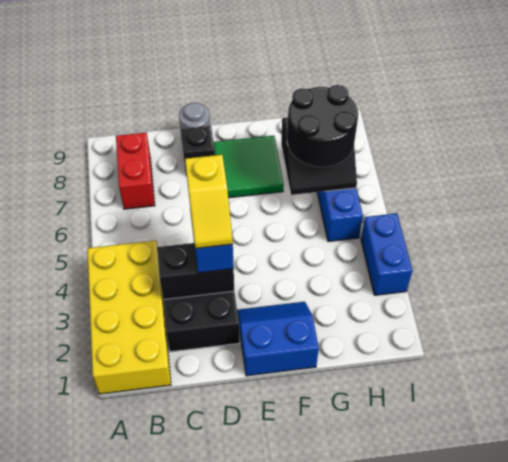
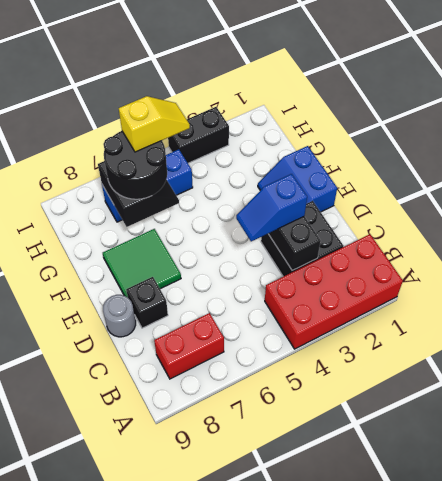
yellow brick A1:B4 level 1 -> red brick A1:B4 level 1
yellow slope D3:D4 level 4 top 4 -> yellow slope H5:H6 level 4 top 6
blue brick I3:I4 level 1 -> black brick I3:I4 level 1

